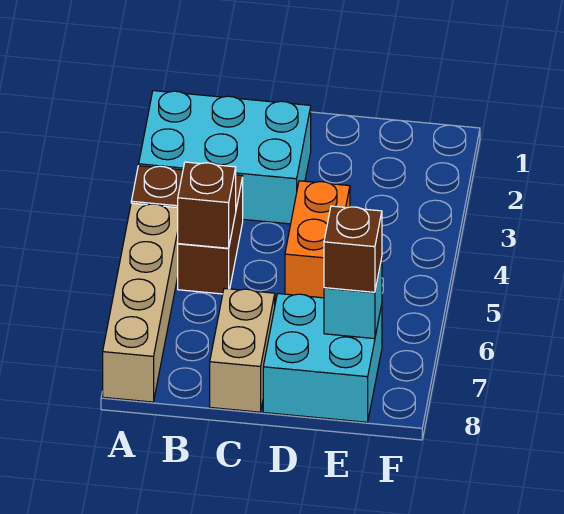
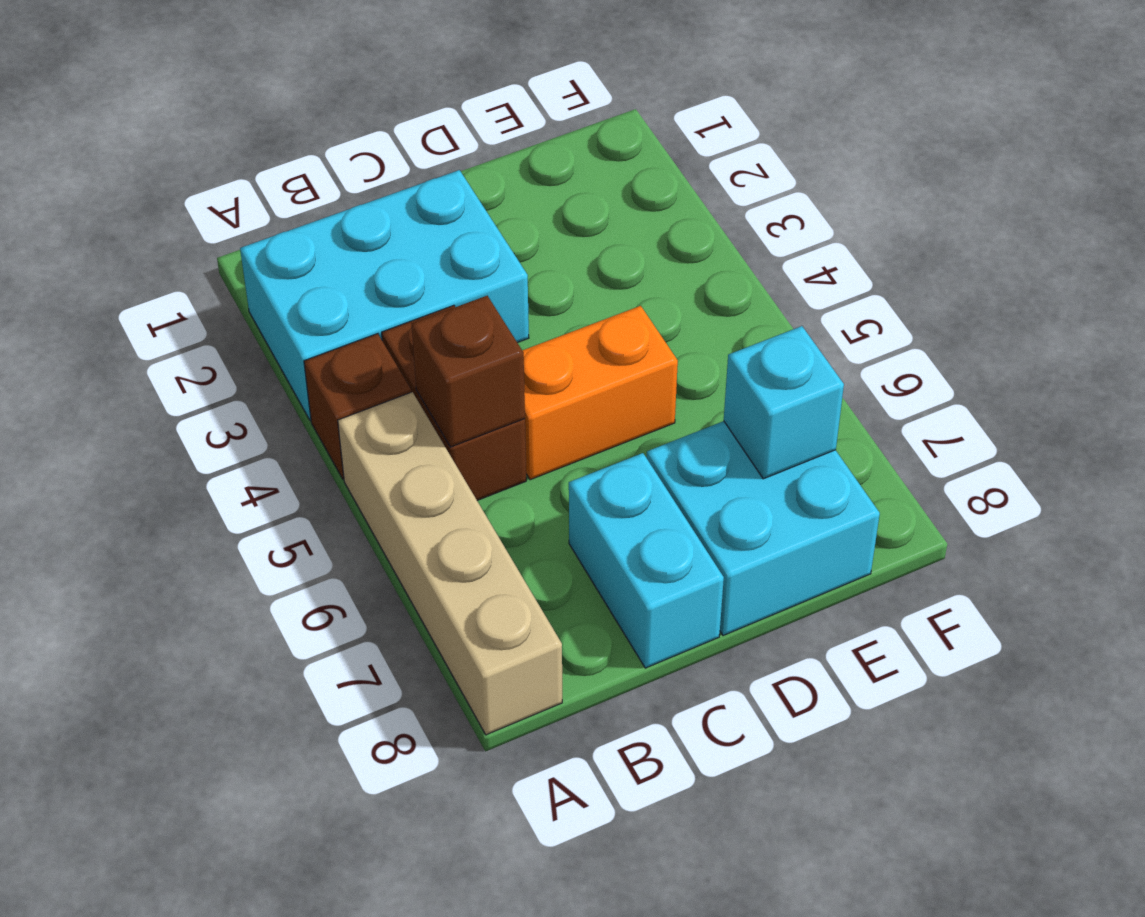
tan brick C7:C8 level 1 -> cyan brick C7:C8 level 1
orange brick D4:D5 level 1 -> orange brick C5:D5 level 1
brown brick E7 level 3 -> none

